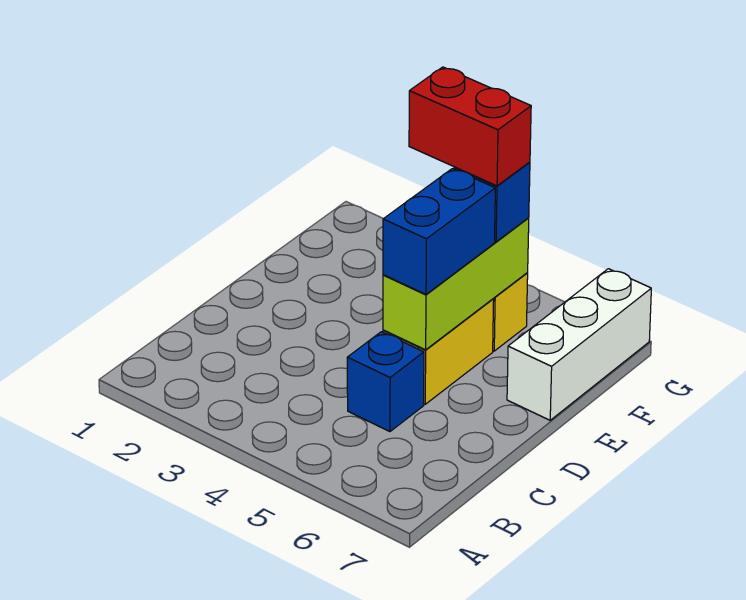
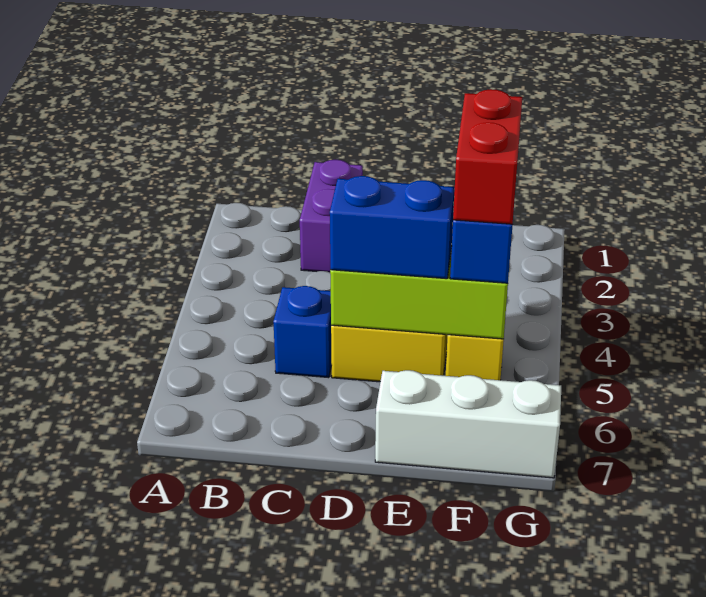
none -> purple brick C1:C2 level 1

